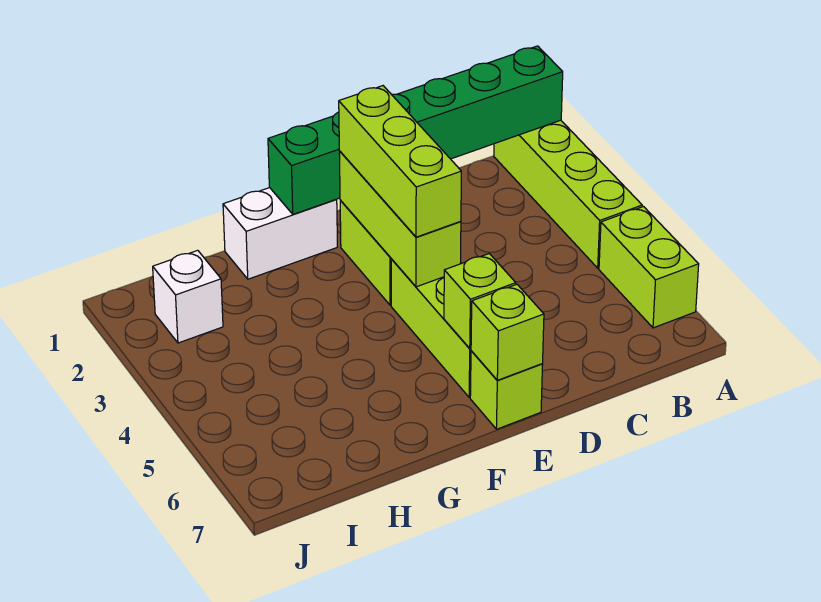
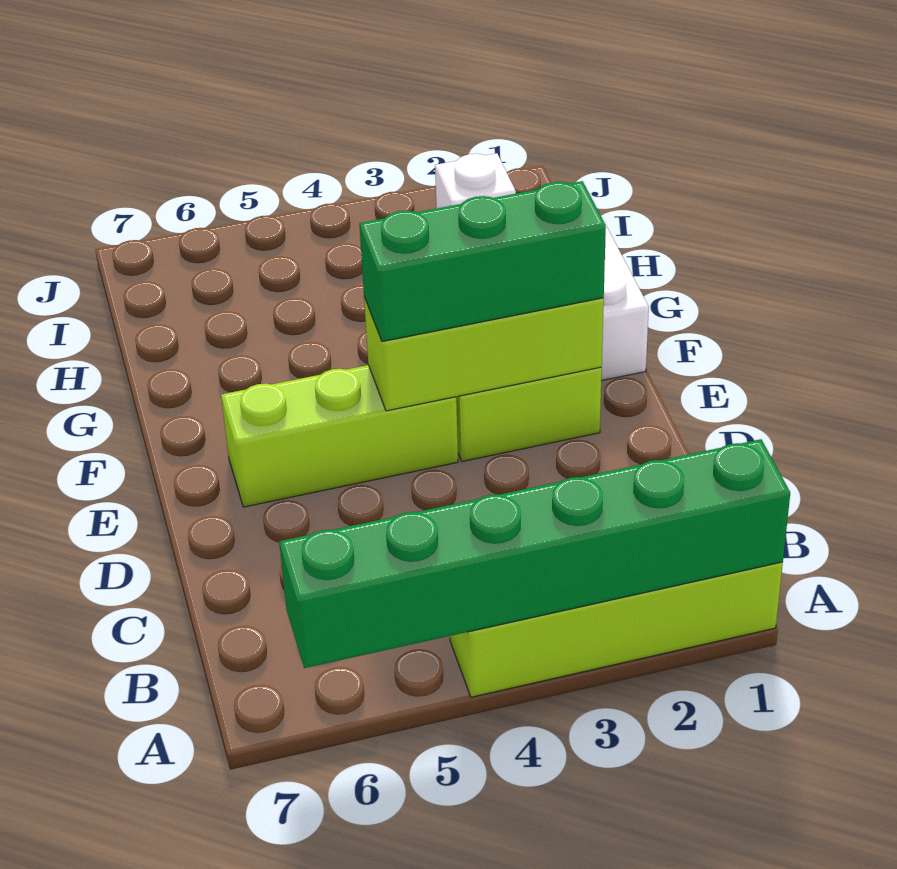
green brick A1:F1 level 2 -> green brick A1:A6 level 2
lime brick A5:A6 level 1 -> none
lime brick E2:E4 level 3 -> green brick E2:E4 level 3
lime brick E6 level 2 -> none
lime brick E7 level 1 -> none
lime brick E7 level 2 -> none

